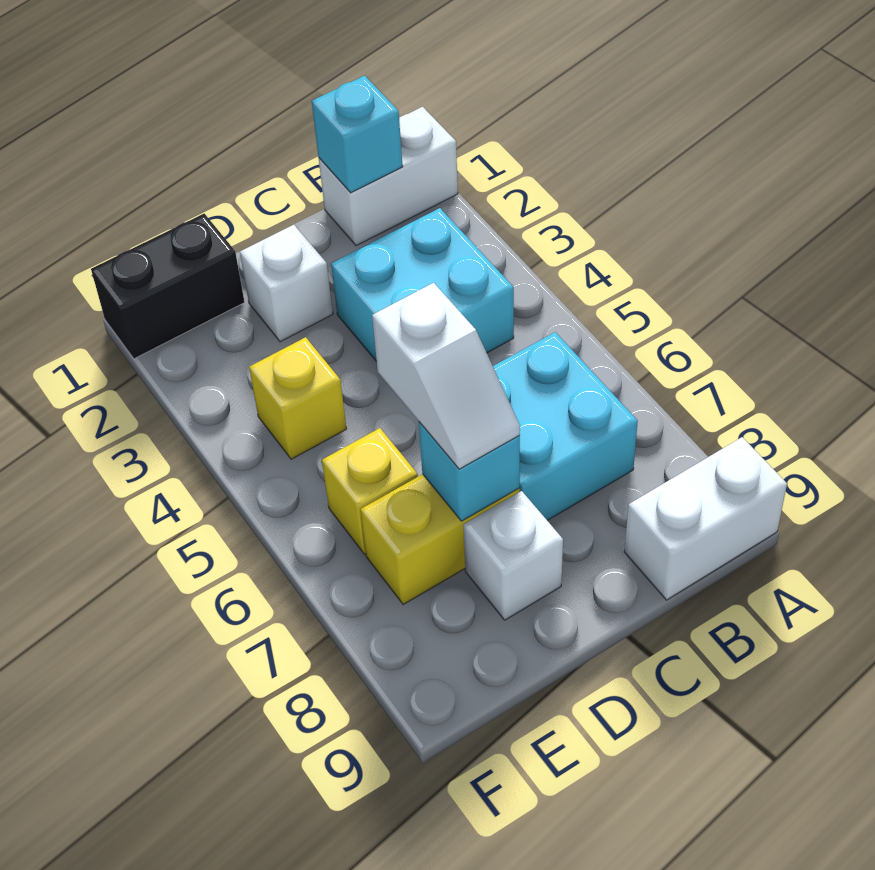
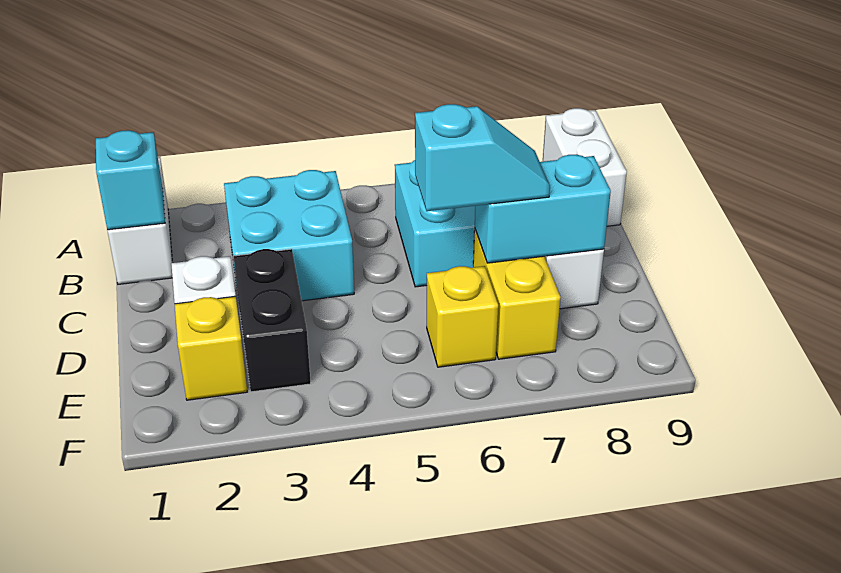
white slope D6:D7 level 3 top 6 -> cyan slope D6:D7 level 3 top 6
cyan brick D7 level 2 -> cyan brick D7:D8 level 2
black brick E1:F1 level 1 -> black brick D3:E3 level 1
yellow brick E4 level 1 -> yellow brick E2 level 1

